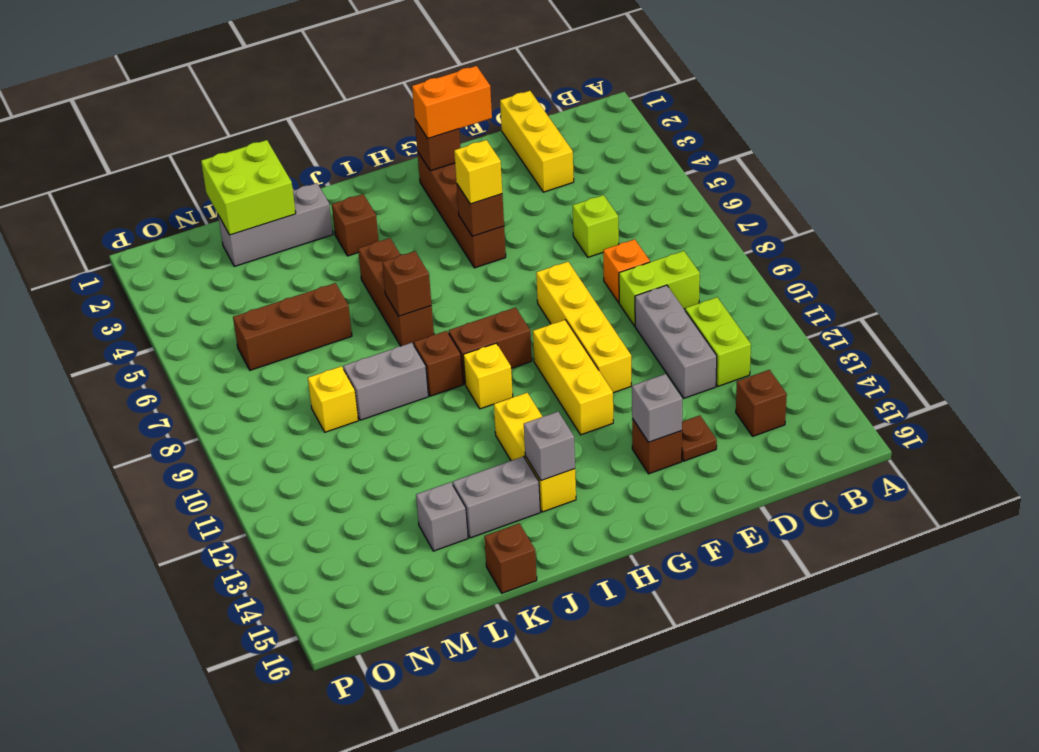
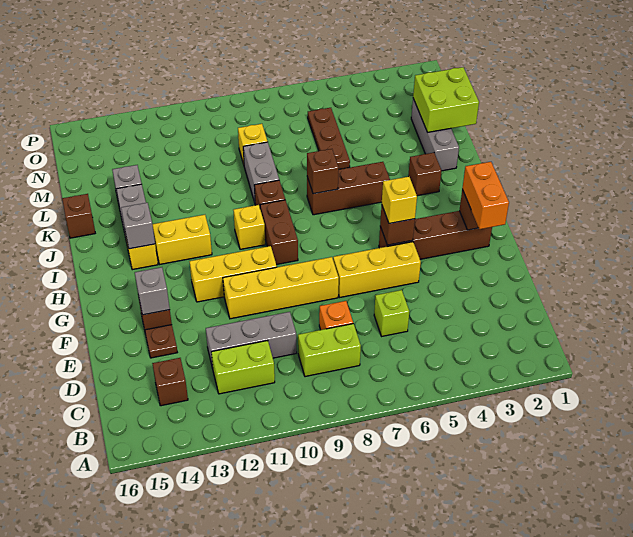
lime brick C9:D9 level 1 -> lime brick C8:C9 level 1
yellow brick D1:D3 level 1 -> yellow brick F5:F7 level 1
brown brick L6:N6 level 1 -> brown plate L6:N6 level 1

